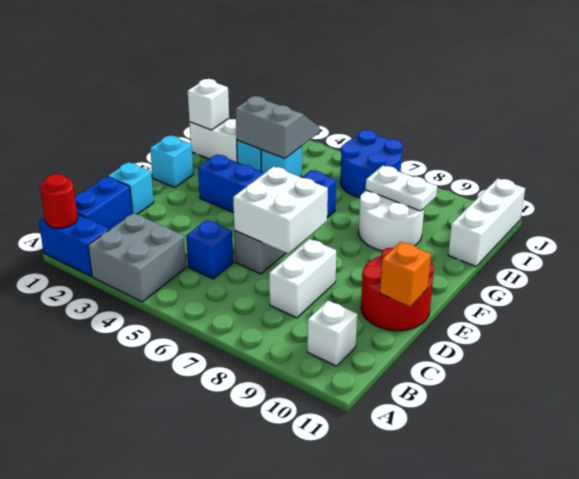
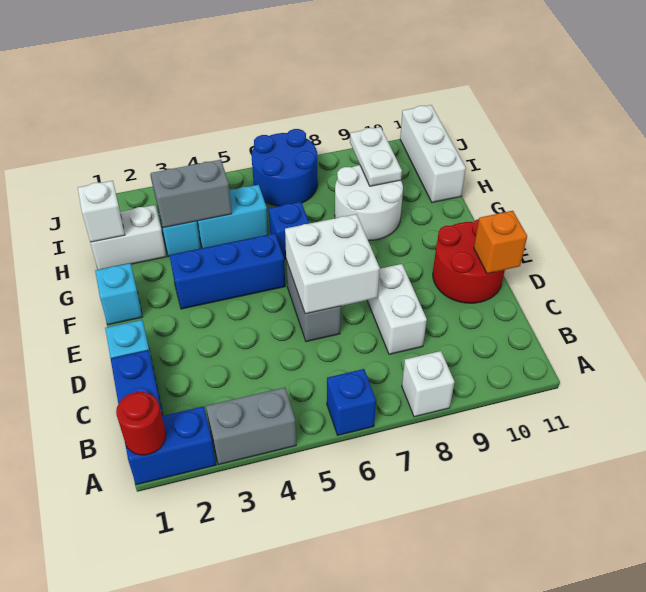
grey brick A3:B4 level 1 -> grey brick A3:A4 level 1
white brick B10 level 1 -> white brick A8 level 1
blue brick C5 level 1 -> blue brick A6 level 1
cyan brick H4 level 1 -> cyan brick H4:H5 level 1
white plate H8:H9 level 2 -> white plate H9:I9 level 2

